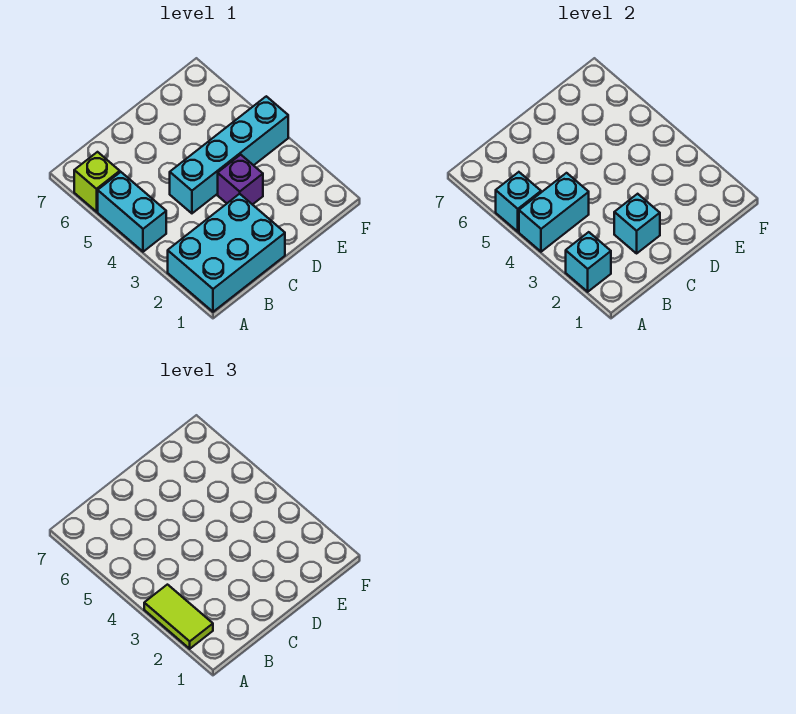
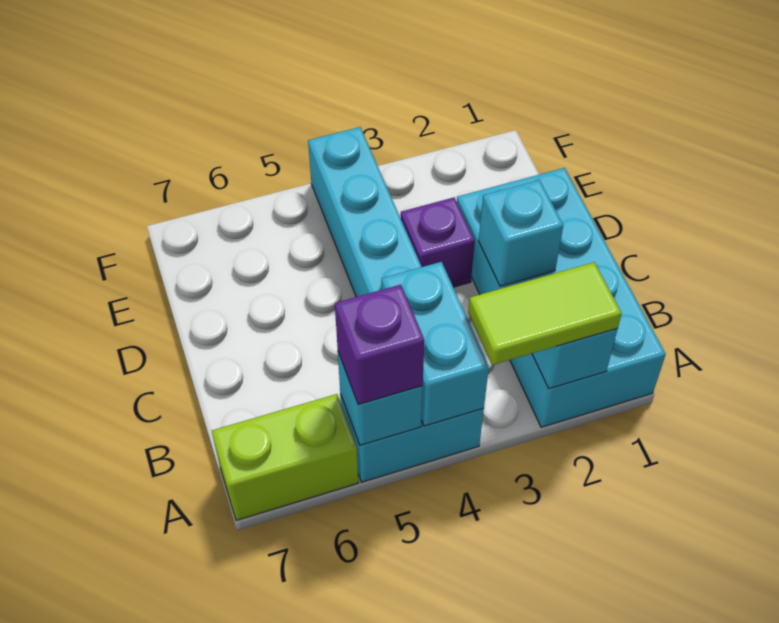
cyan brick A1:C2 level 1 -> cyan brick A1:D2 level 1
none -> purple brick A5 level 3
lime brick A6 level 1 -> lime brick A6:A7 level 1

